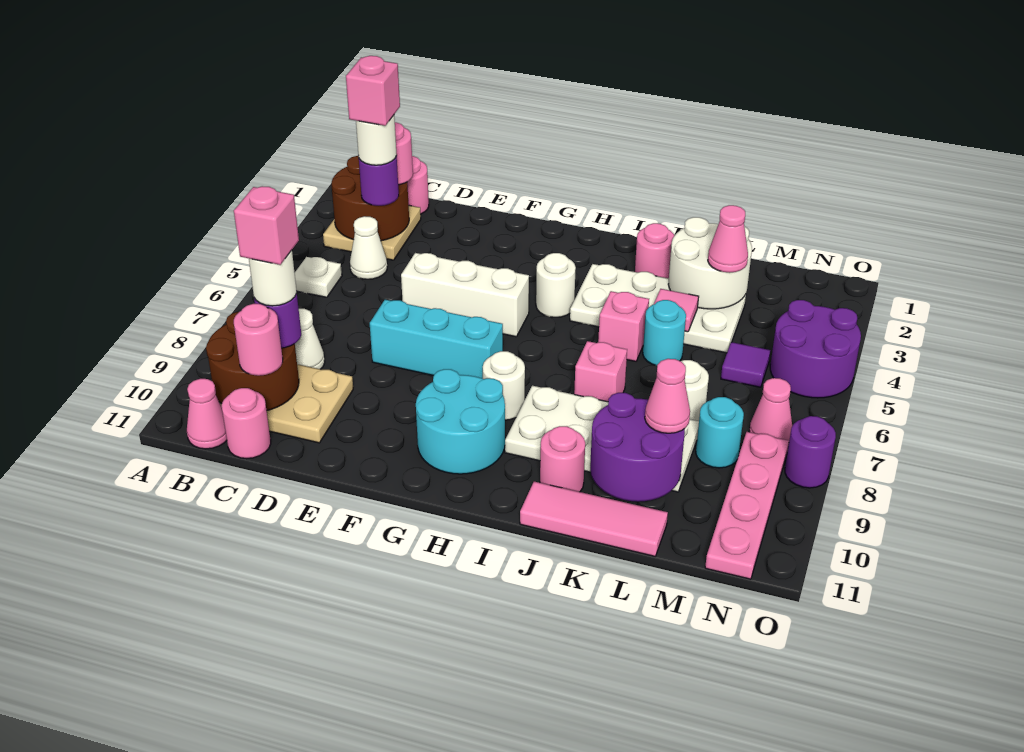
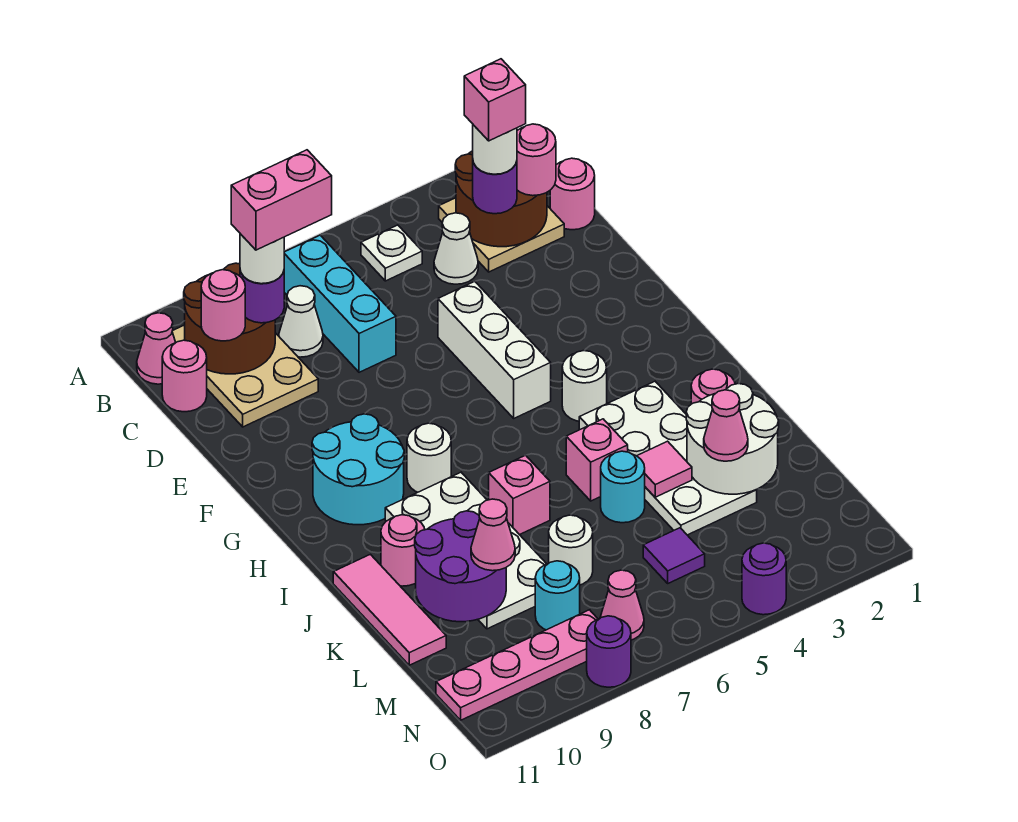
pink brick C9 level 5 -> pink brick C8:C9 level 5
cyan brick E7:G7 level 1 -> cyan brick B7:D7 level 1
purple round brick N4:O5 level 1 -> purple round brick O4 level 1

